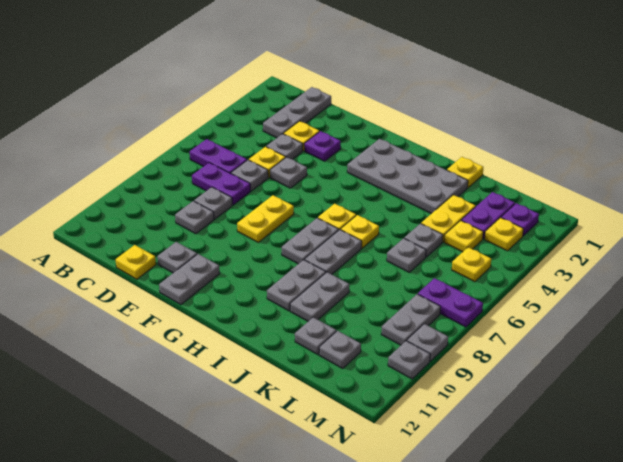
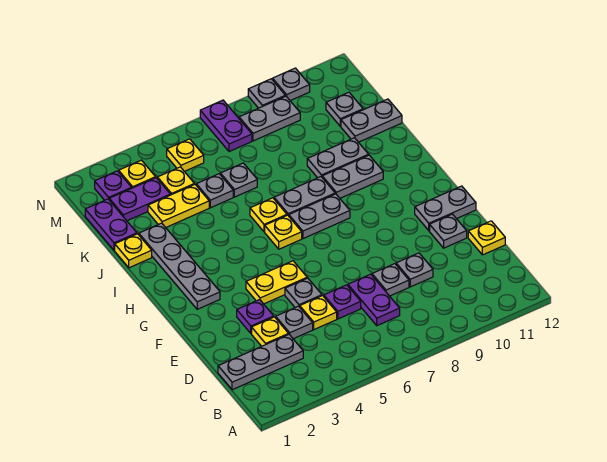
purple plate B6:C6 level 1 -> purple plate K1:L1 level 1
grey plate D6 level 1 -> purple plate D6 level 1
yellow plate F7:F8 level 1 -> yellow plate F4:F5 level 1
grey plate G2:J3 level 1 -> grey plate G2:J2 level 1
grey plate K11 level 1 -> grey plate K11:K12 level 1

